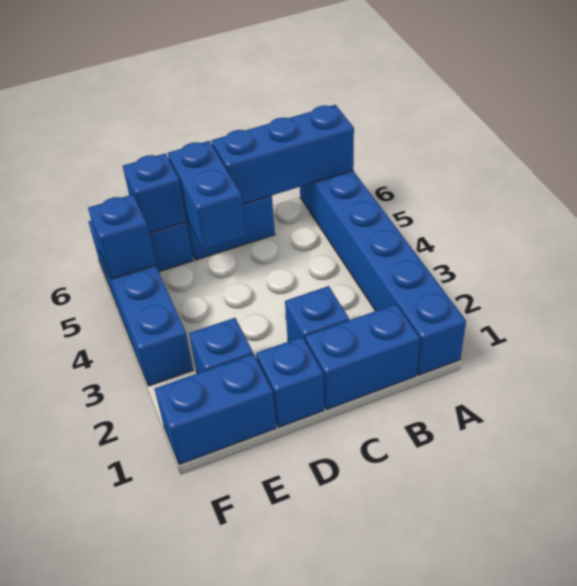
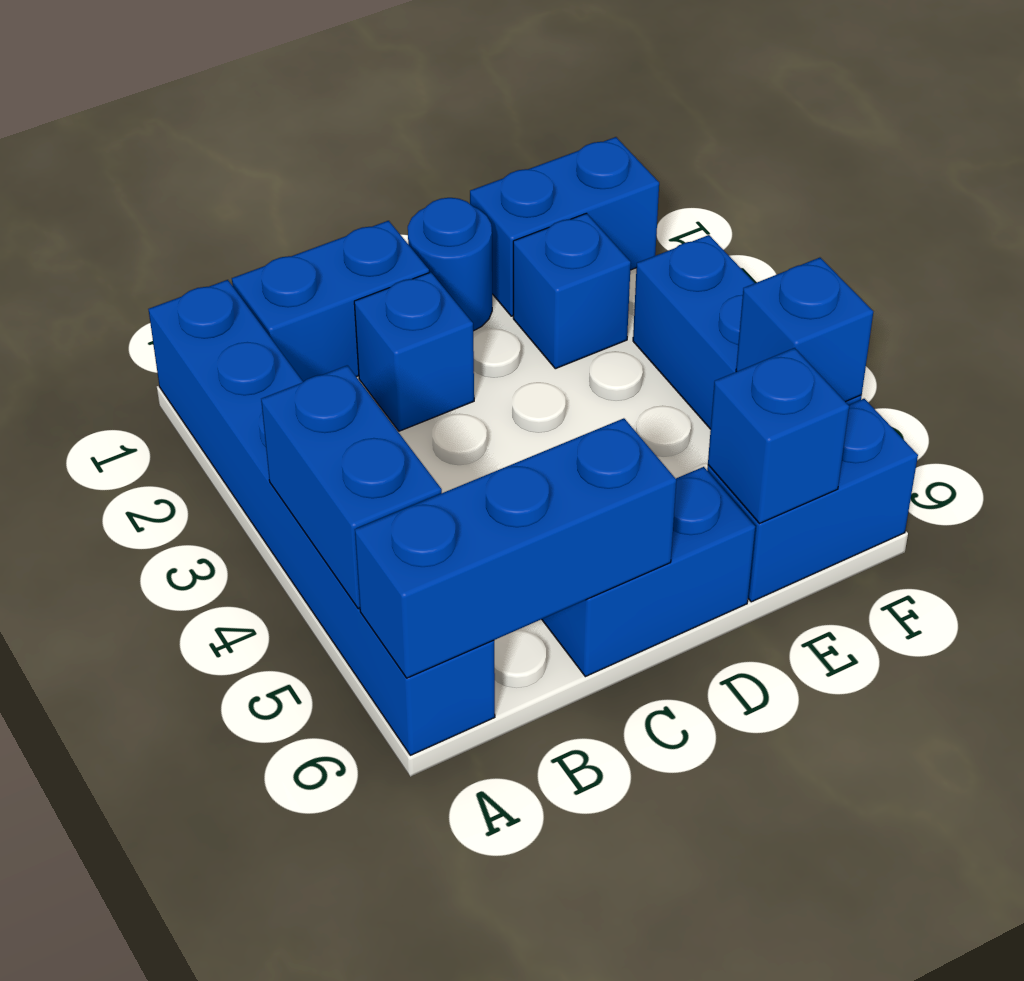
blue brick D1 level 1 -> blue round brick D1 level 1
blue brick D5:D6 level 2 -> blue brick A4:A5 level 2

